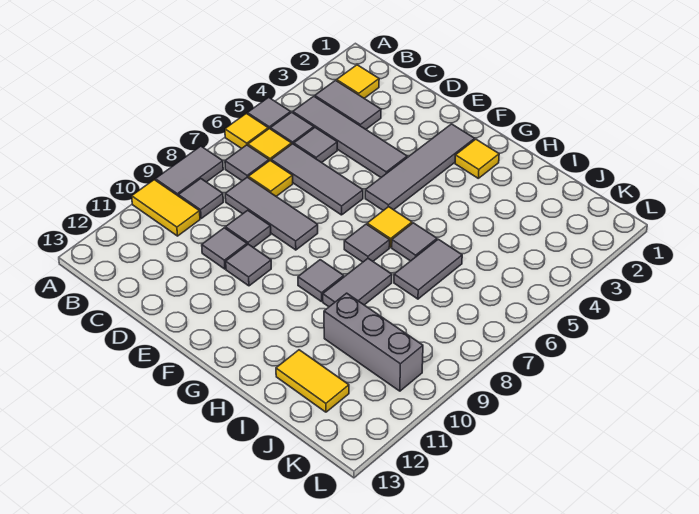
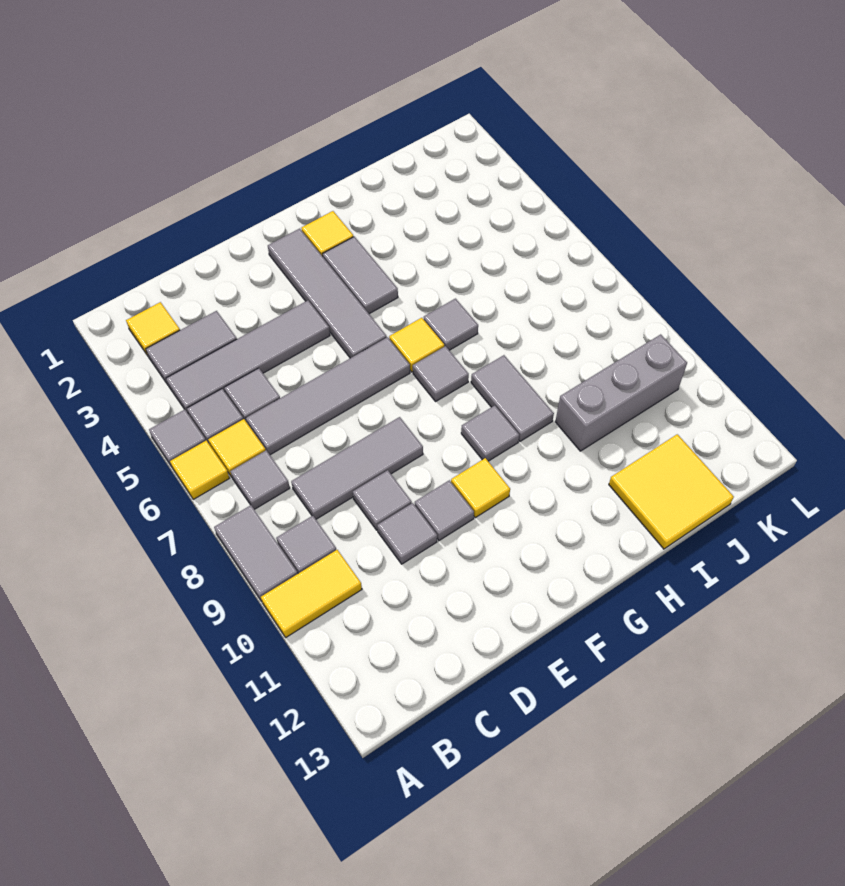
grey tile C6:E6 level 1 -> grey tile C6:F6 level 1
yellow tile C7 level 1 -> yellow tile F10 level 1
grey tile I6:I7 level 1 -> grey tile G3:G4 level 1
yellow tile I12:J12 level 1 -> yellow tile I12:J13 level 1

